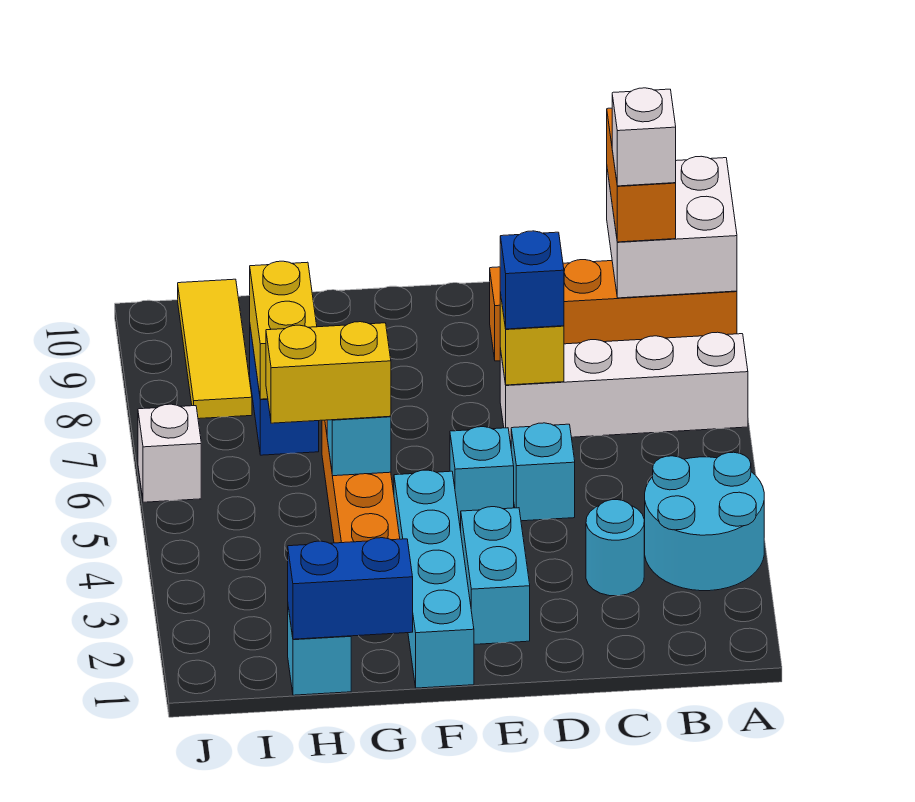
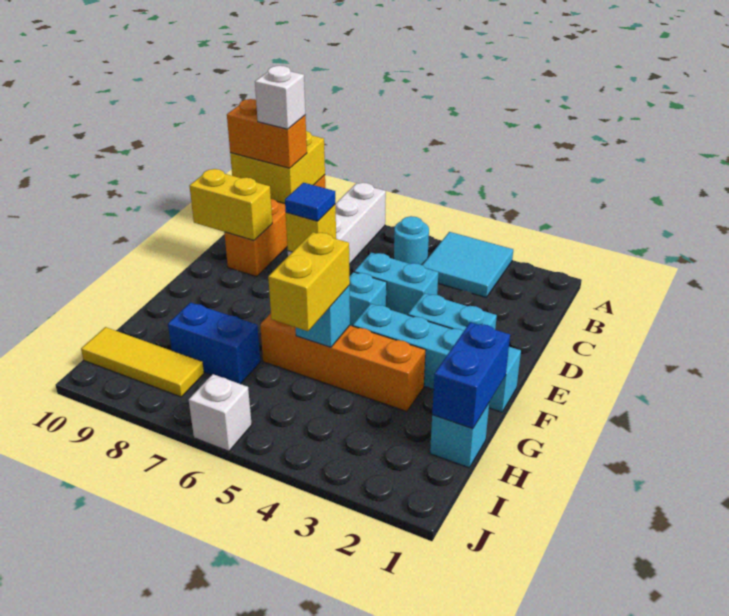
cyan round brick A3:B4 level 1 -> cyan tile A3:B4 level 1
white brick A9:B10 level 2 -> yellow brick A9:B10 level 2
cyan round brick C3 level 1 -> cyan round brick B5 level 1
cyan brick D5 level 1 -> cyan brick D4:D5 level 1
blue brick D7 level 3 -> blue tile D7 level 3
yellow brick H7:H8 level 2 -> yellow brick D9:D10 level 2

